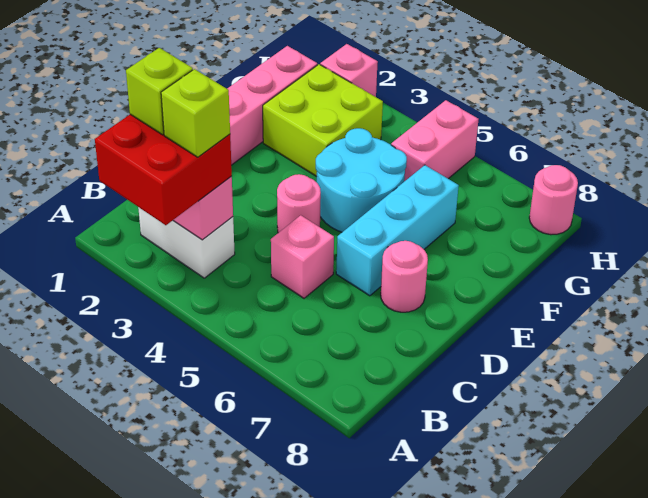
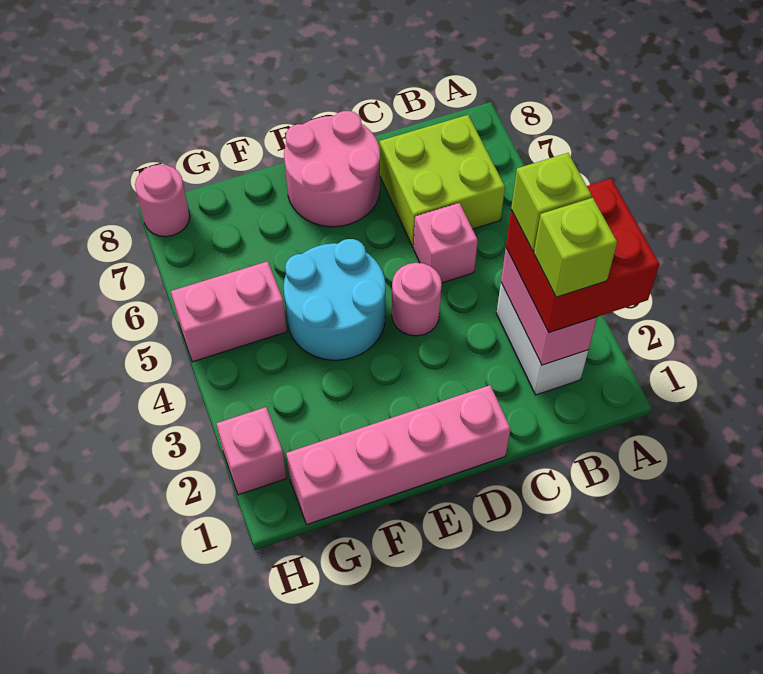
cyan brick D6:F6 level 1 -> none
pink round brick D7 level 1 -> pink round brick D7:E8 level 1
lime brick F2:G3 level 1 -> lime brick B6:C7 level 1

